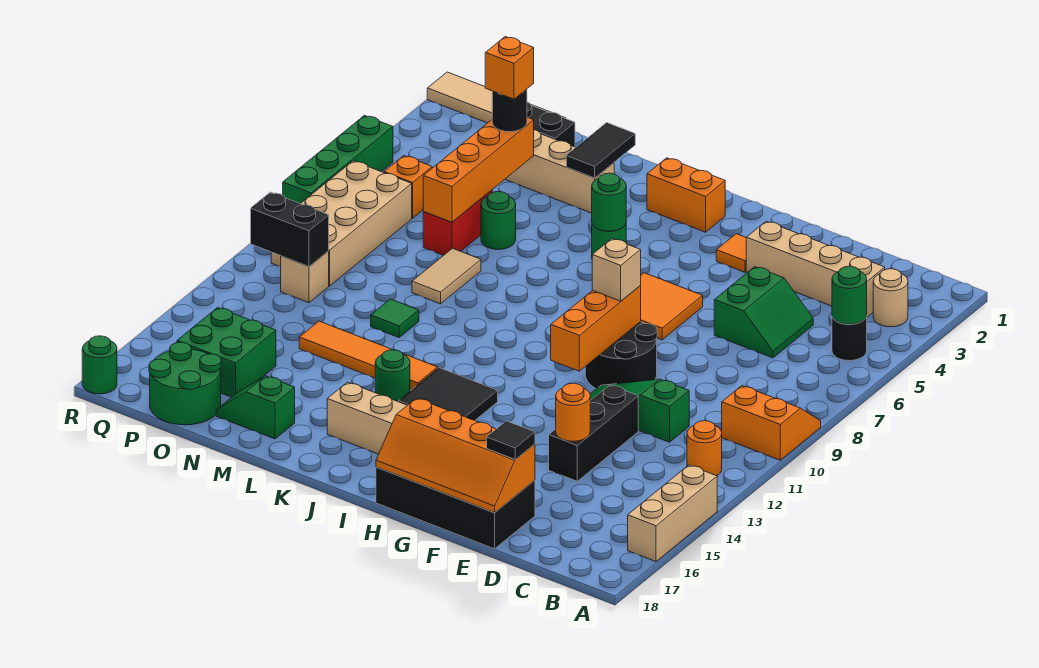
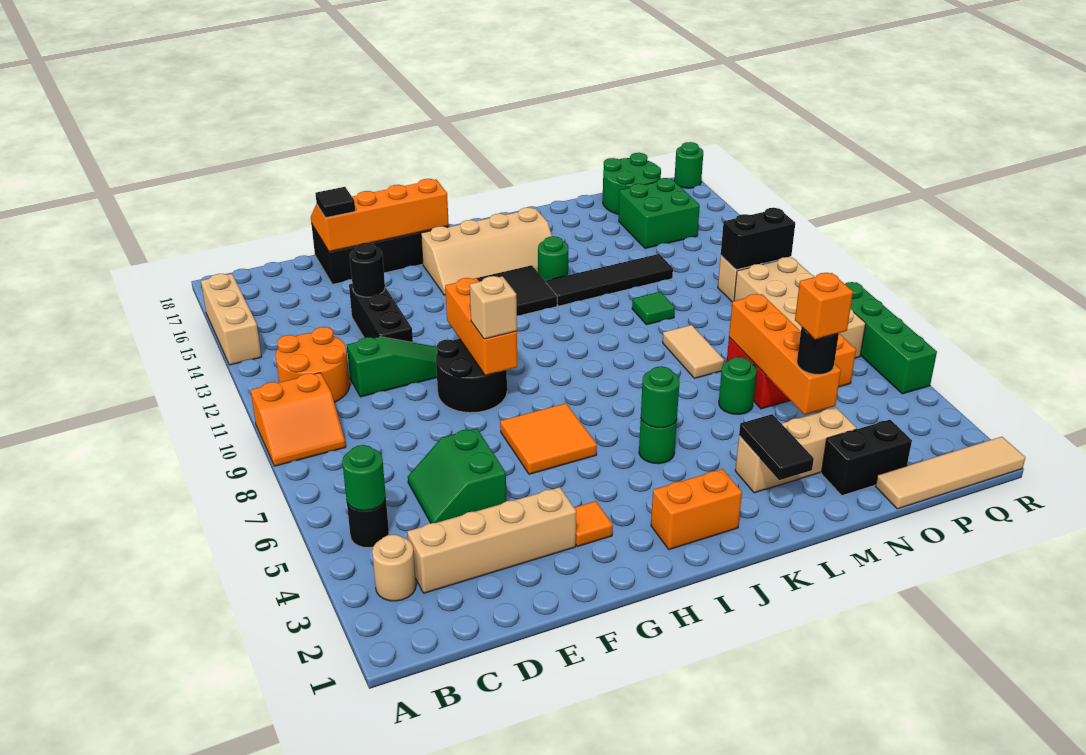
orange round brick B12 level 1 -> orange round brick B11:C12 level 1
orange round brick E14 level 2 -> black round brick E14 level 2
orange tile K13:N13 level 1 -> black tile K13:N13 level 1
green slope M17:N17 level 1 top M -> none

